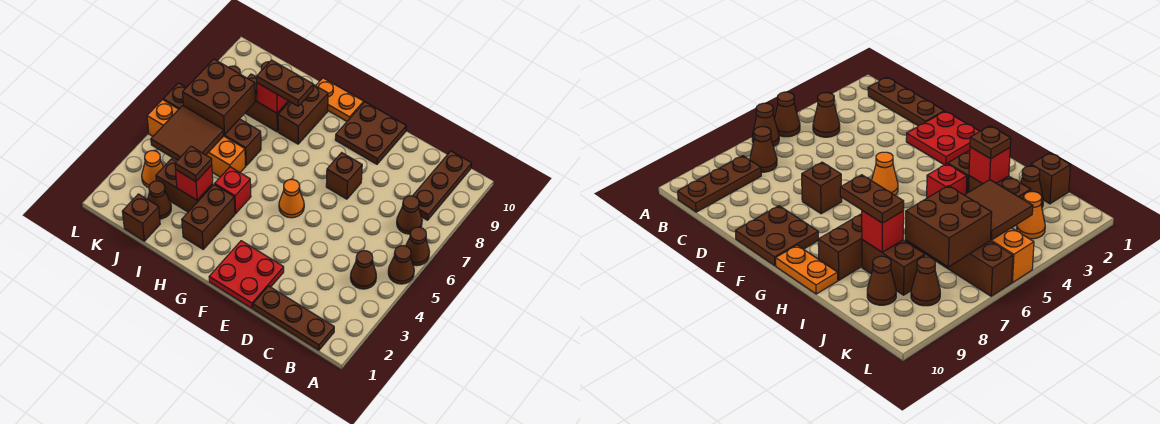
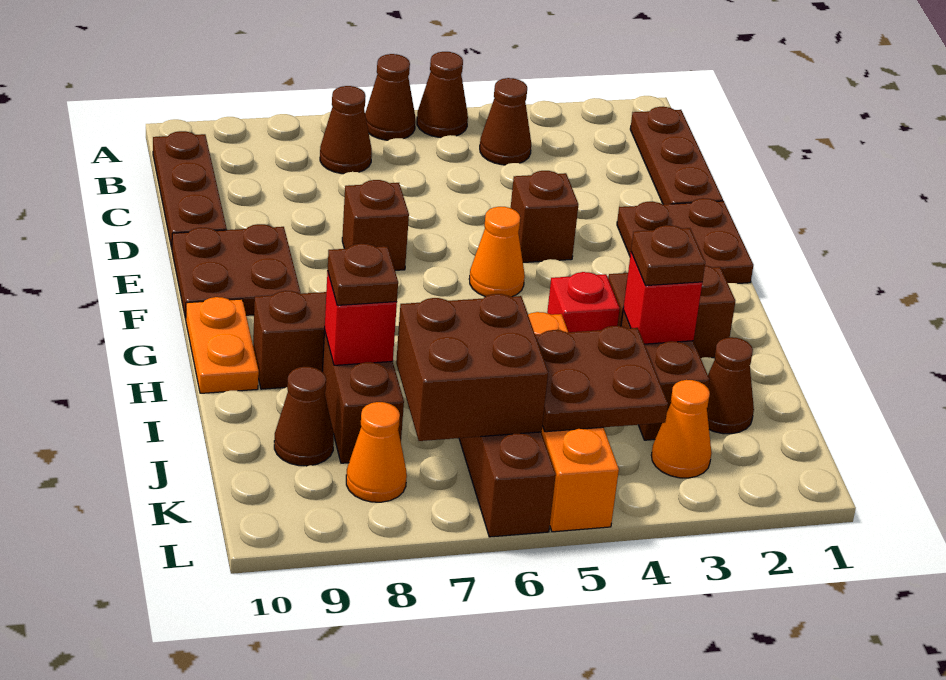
brown plate B8:B10 level 1 -> brown plate B10:D10 level 1
red plate E1:F2 level 1 -> brown plate E1:F2 level 1
brown plate H8:I8 level 3 -> brown plate I8 level 3
brown brick J1 level 1 -> brown brick E4 level 1
brown tile J4:K5 level 2 -> brown plate J4:K5 level 2
brown cone K8 level 1 -> orange cone K8 level 1

